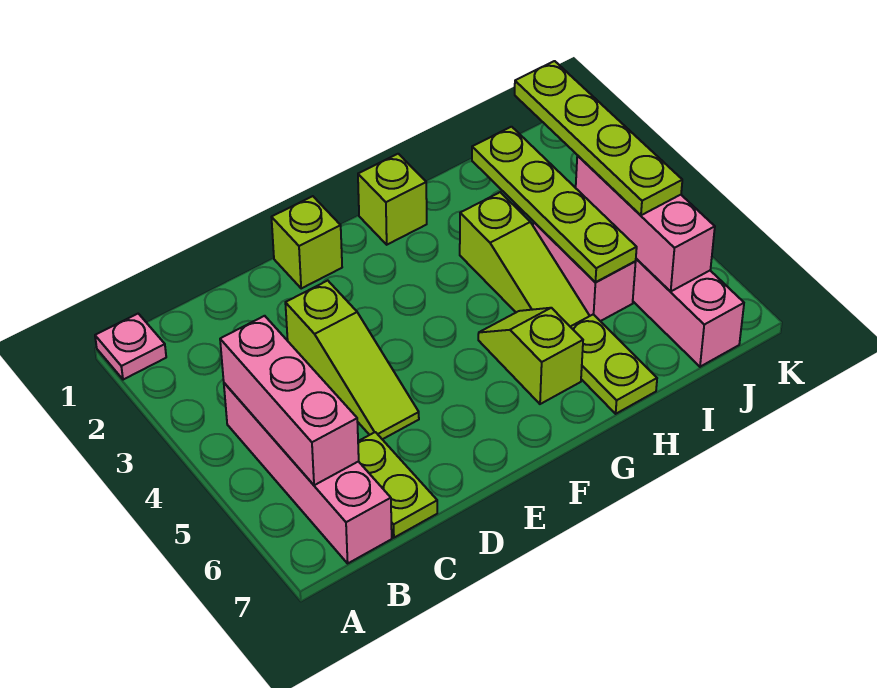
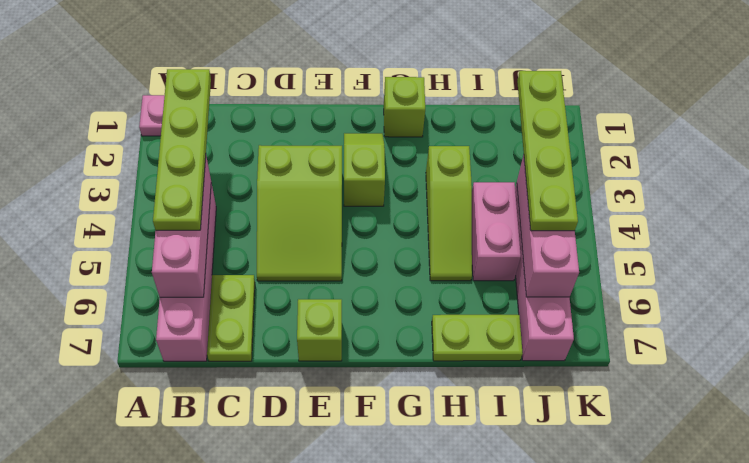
lime slope D3:D5 level 1 top 3 -> lime slope D3:E5 level 1 top 3
lime brick E1 level 1 -> lime brick E7 level 1
lime slope G5:G6 level 1 top 6 -> lime slope F2:F3 level 1 top 3
lime plate H6:H7 level 1 -> lime plate H7:I7 level 1
lime plate I2:I5 level 2 -> lime plate B2:B5 level 3

